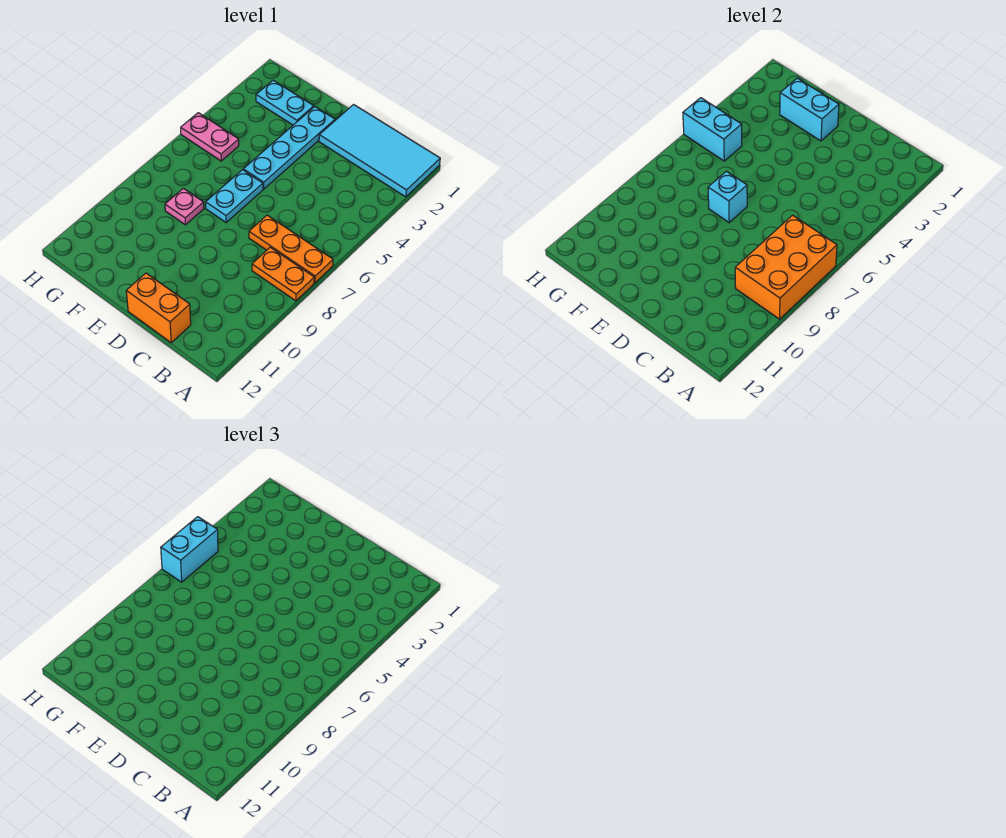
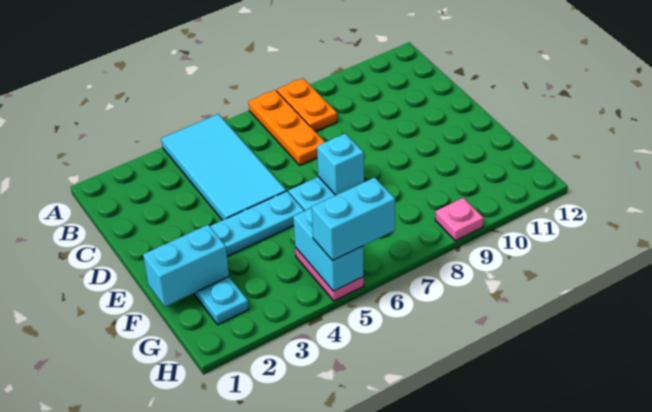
cyan tile A1:D2 level 1 -> cyan tile A4:D5 level 1
orange brick A7:B9 level 2 -> none
orange brick C12:D12 level 1 -> none
cyan brick E2:F2 level 2 -> cyan brick F1:F2 level 2
pink plate F8 level 1 -> pink plate H9 level 1

